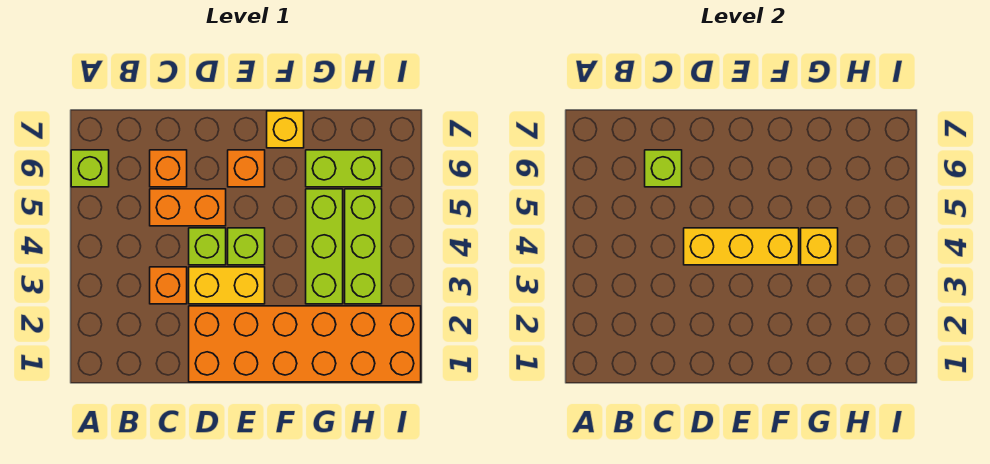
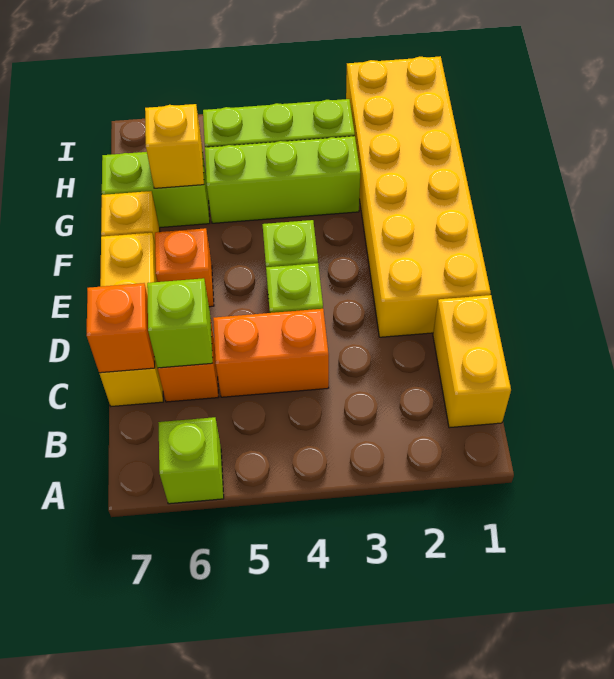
orange brick C3 level 1 -> orange brick C7 level 2
orange brick C5:D5 level 1 -> orange brick C4:C5 level 1
orange brick D1:I2 level 1 -> yellow brick D1:I2 level 1
yellow brick D3:E3 level 1 -> yellow brick B1:C1 level 1
yellow brick D4:F4 level 2 -> yellow brick C7:E7 level 1
yellow brick G4 level 2 -> yellow brick G6 level 2
lime brick G6:H6 level 1 -> lime brick G6:G7 level 1

